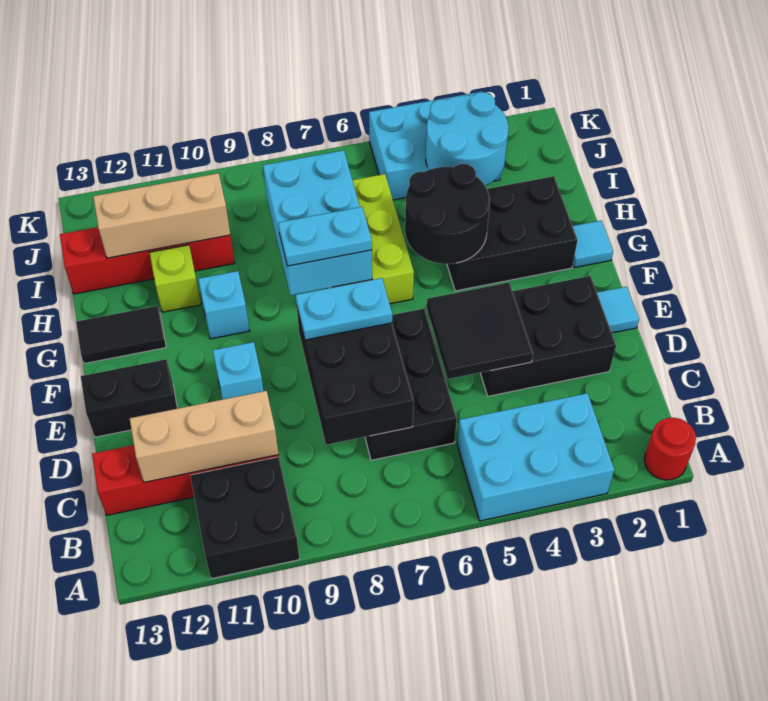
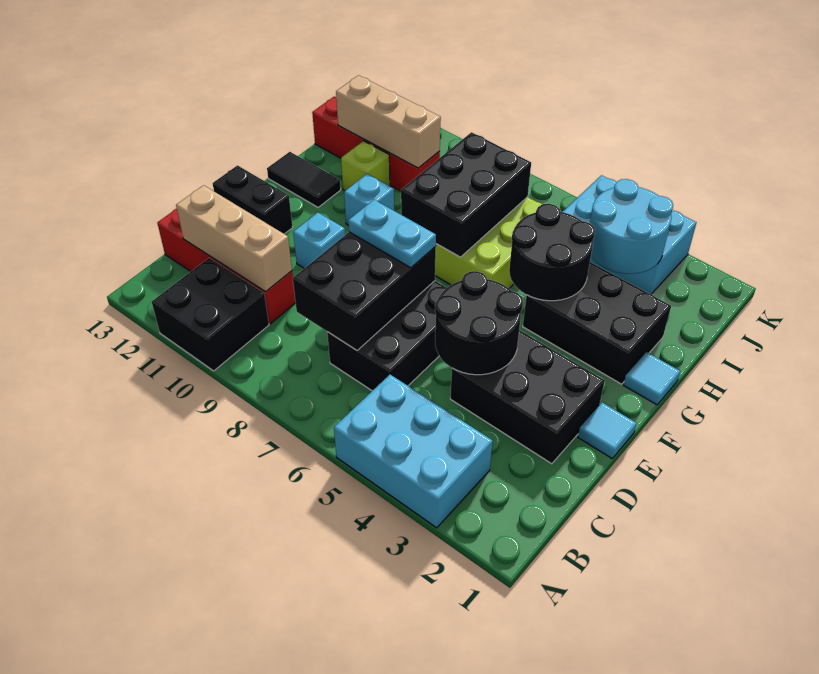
red round brick A1 level 1 -> none
black tile D4:E5 level 2 -> black round brick D4:E5 level 2
cyan brick G7:I8 level 2 -> black brick G7:I8 level 2
cyan plate G7:G8 level 3 -> none

